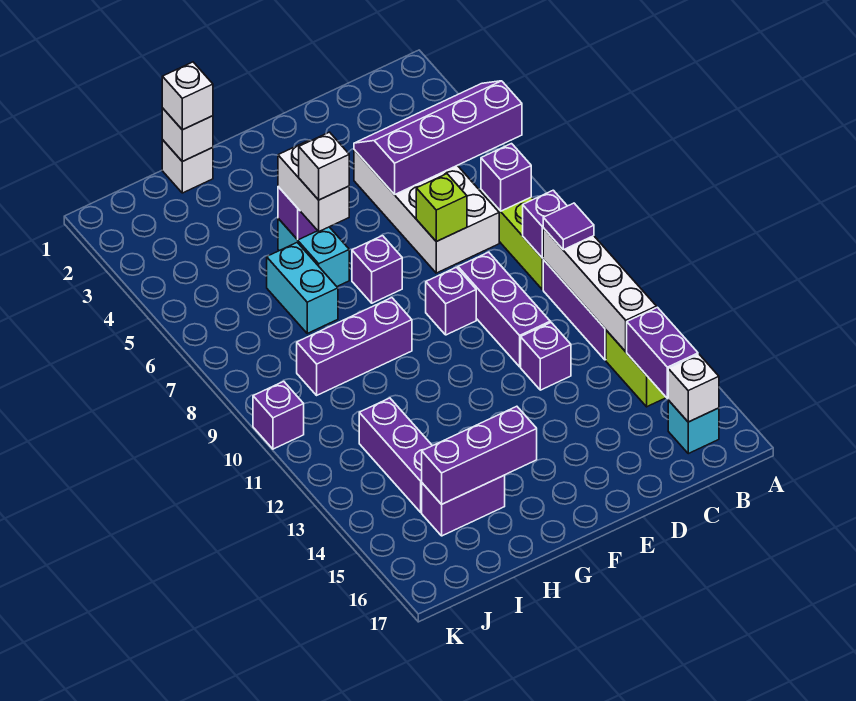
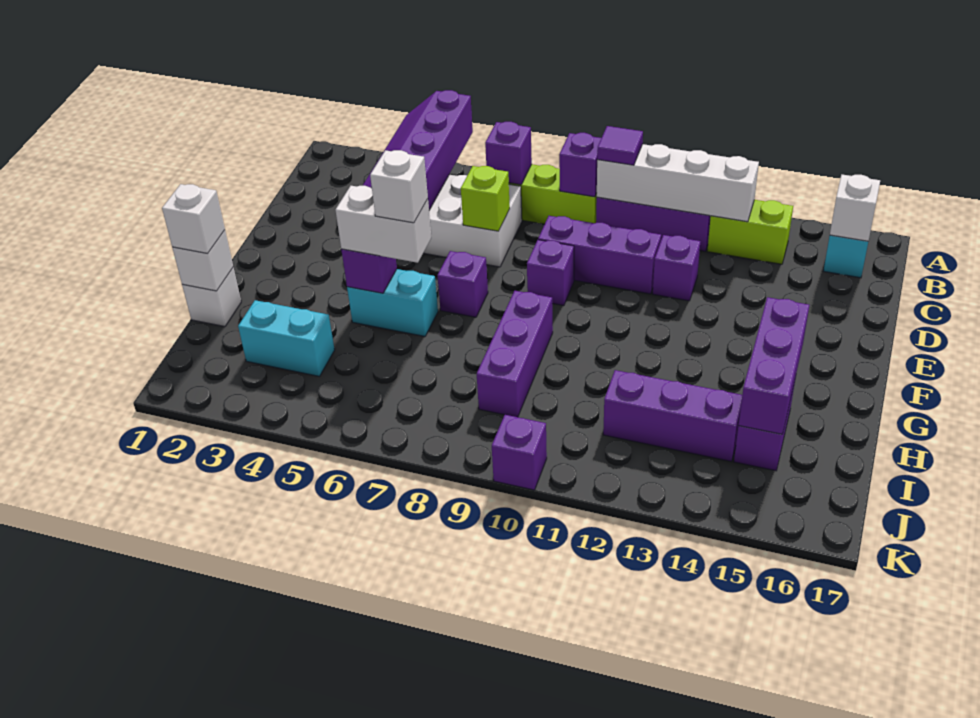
purple brick B14:B15 level 2 -> none
cyan brick H6:H7 level 1 -> cyan brick I3:I4 level 1

